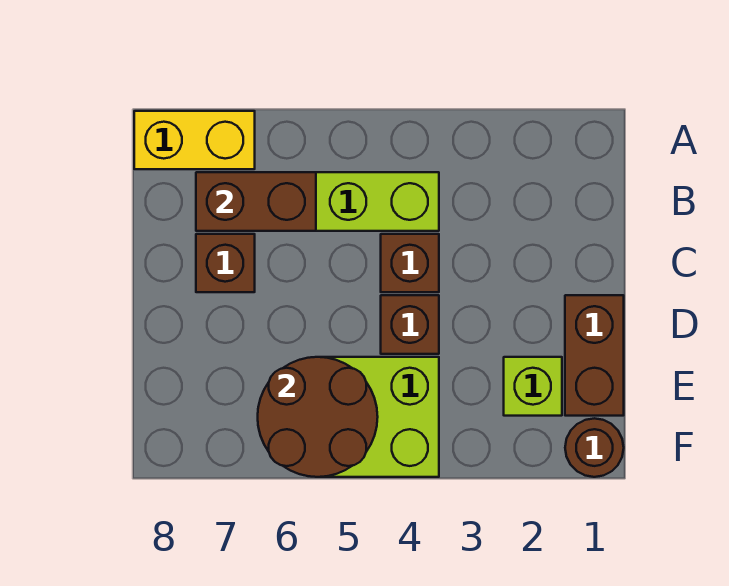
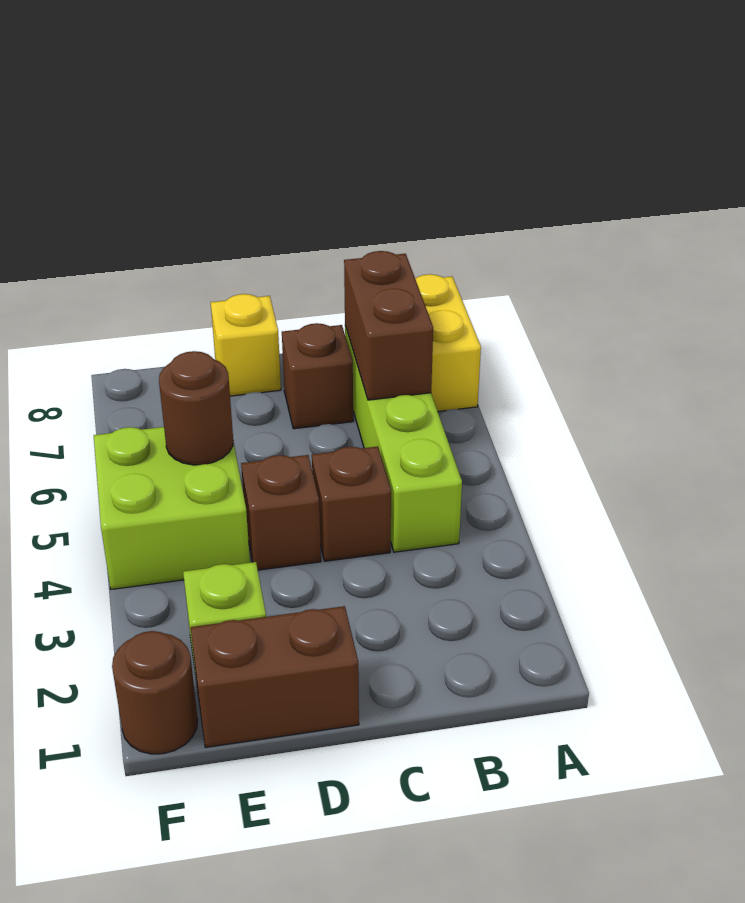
none -> yellow brick D8 level 1
brown round brick E5:F6 level 2 -> brown round brick E5 level 2

